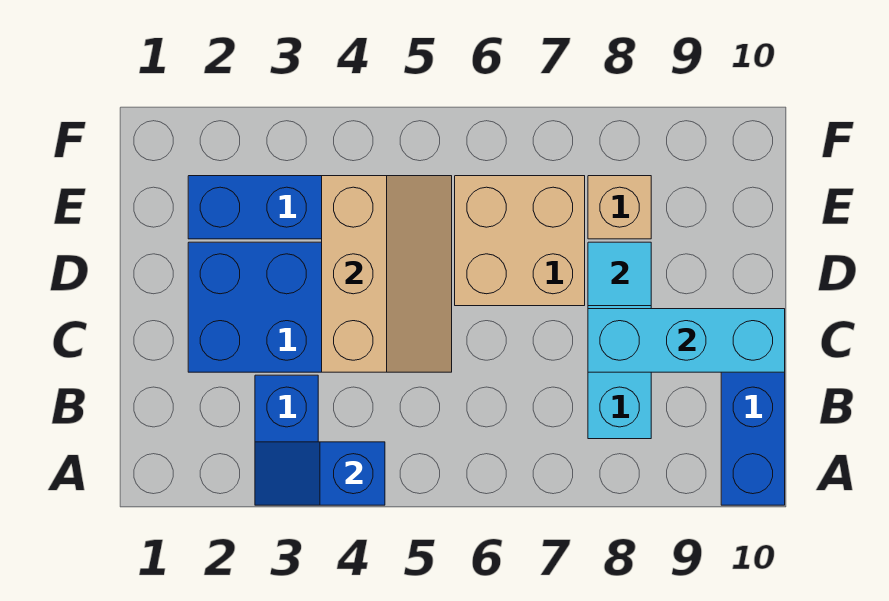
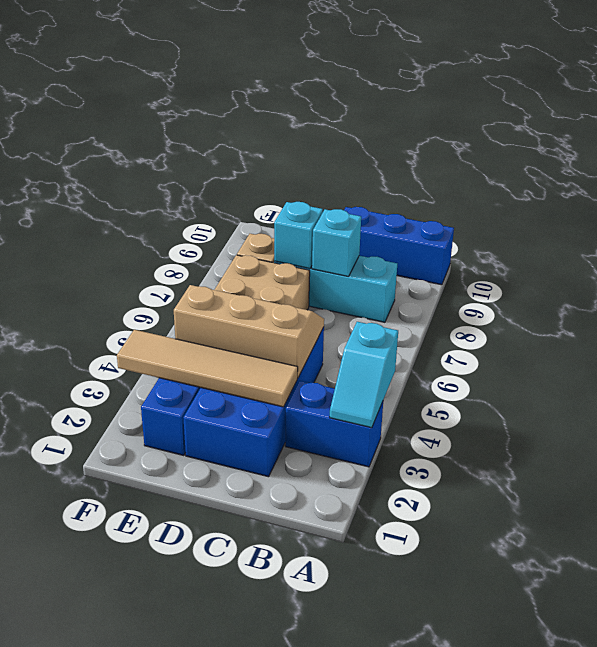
blue slope A3:A4 level 2 top 4 -> cyan slope A3:A4 level 2 top 4
none -> tan tile C3:F3 level 2
cyan brick C8:C10 level 2 -> cyan brick C8 level 2
cyan tile D8 level 2 -> cyan brick D8 level 2

